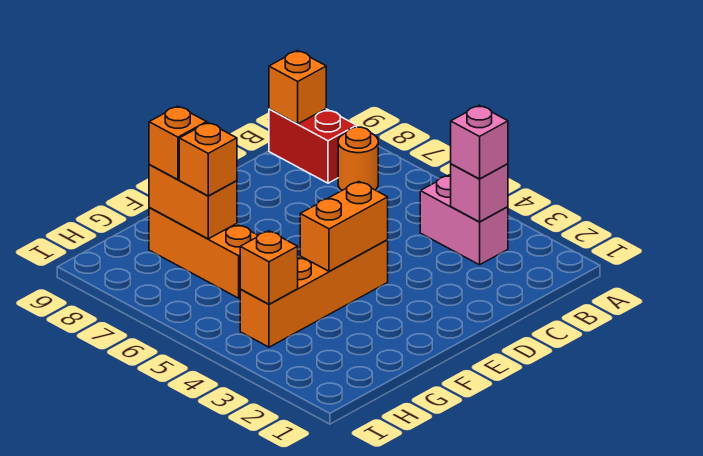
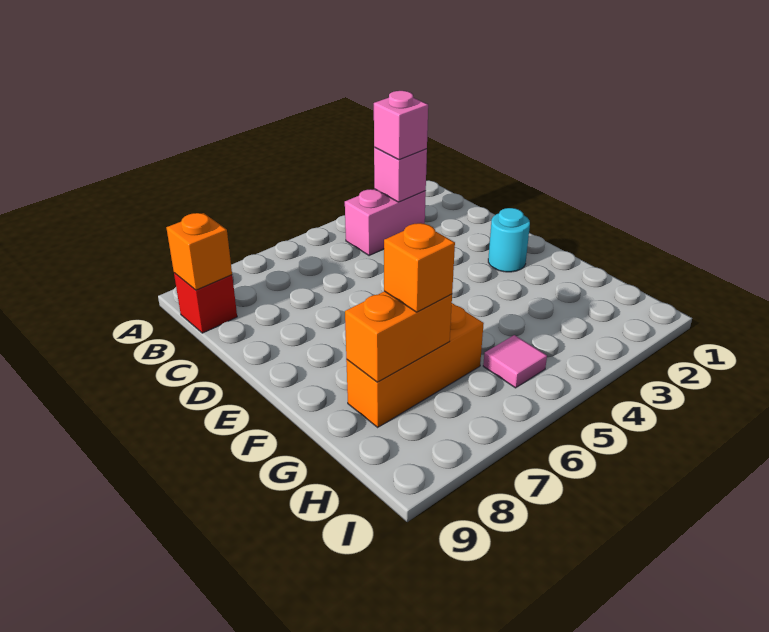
orange round brick B7 level 1 -> none
red brick B8:B9 level 1 -> red brick B9 level 1
none -> cyan round brick E2 level 1
orange brick E4:H4 level 1 -> none
orange brick E4:F4 level 2 -> none
orange brick G8 level 3 -> none
orange brick H4 level 2 -> none
none -> pink tile H5 level 1

